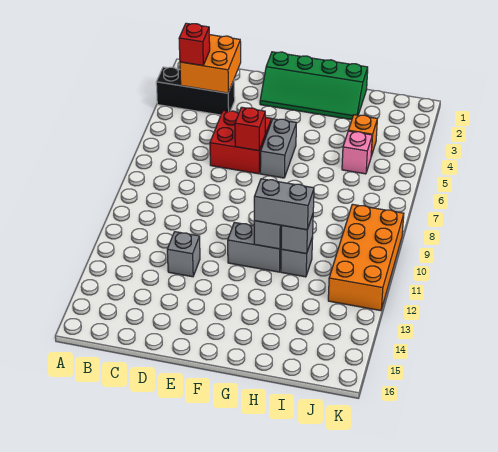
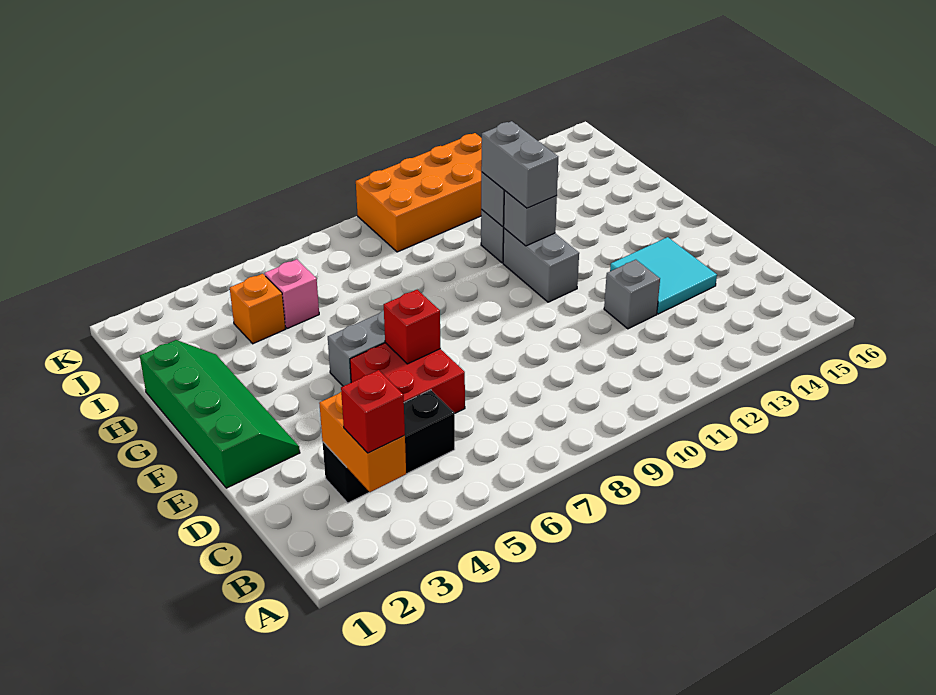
black brick A3:C3 level 1 -> black brick C3:C5 level 1
orange brick B2:C3 level 2 -> orange brick B3:C3 level 2
none -> cyan tile D13:E14 level 1

